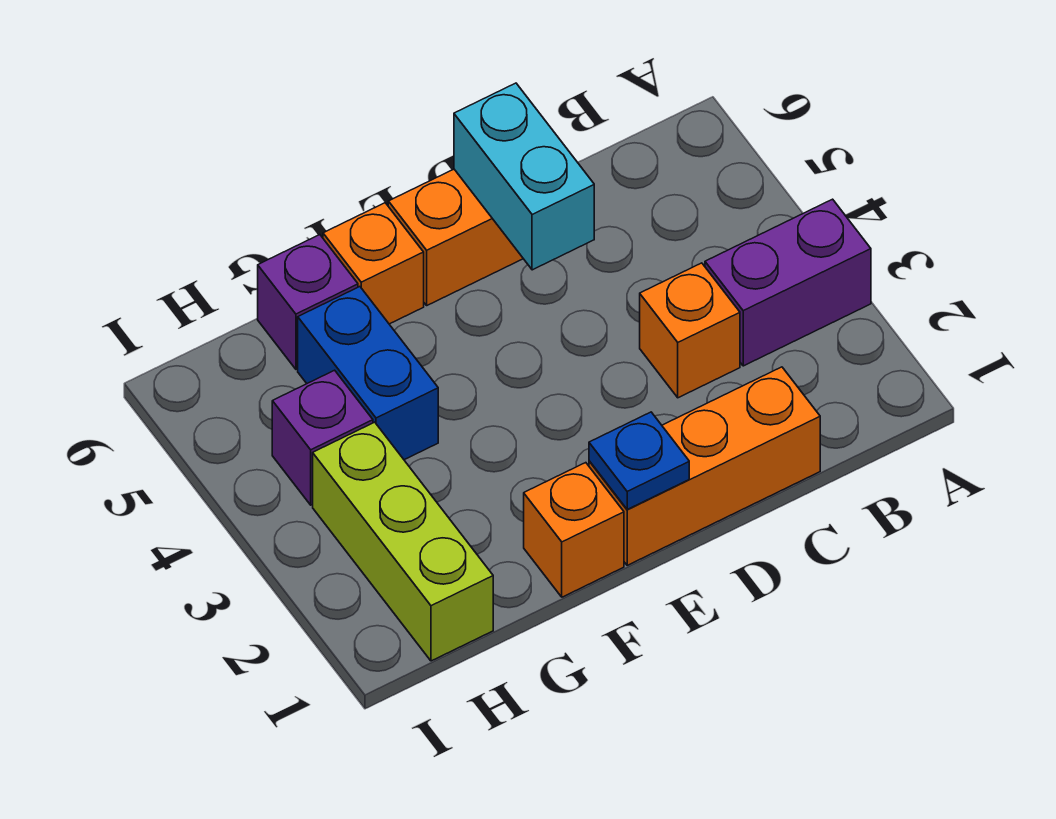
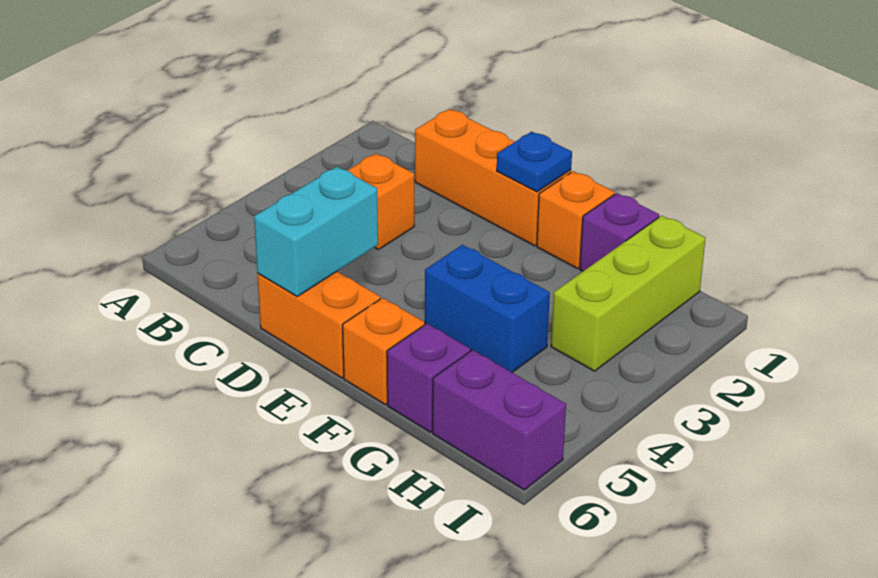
purple brick A3:B3 level 1 -> purple brick H6:I6 level 1
blue brick G4:G5 level 1 -> blue brick F4:G4 level 1
purple brick H4 level 1 -> purple brick G1 level 1

